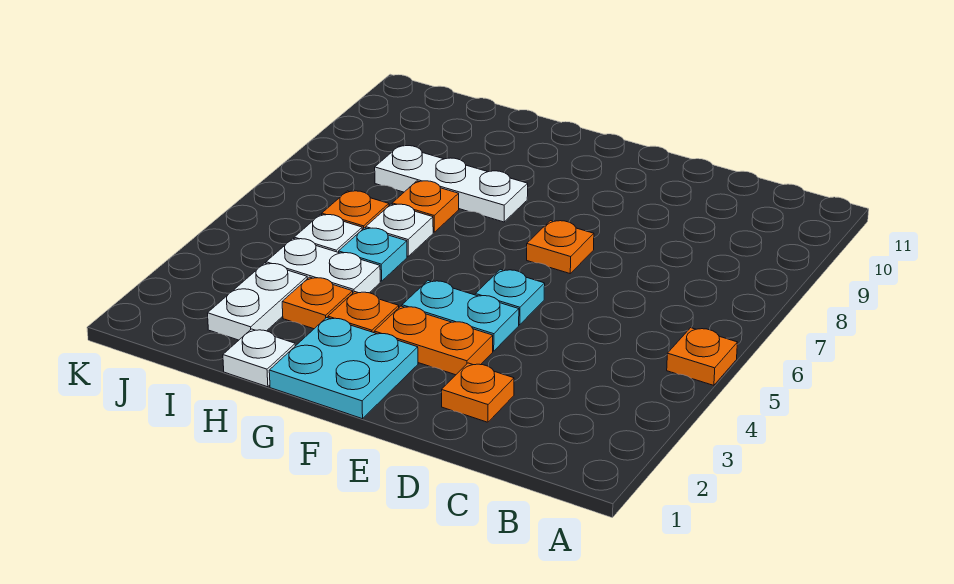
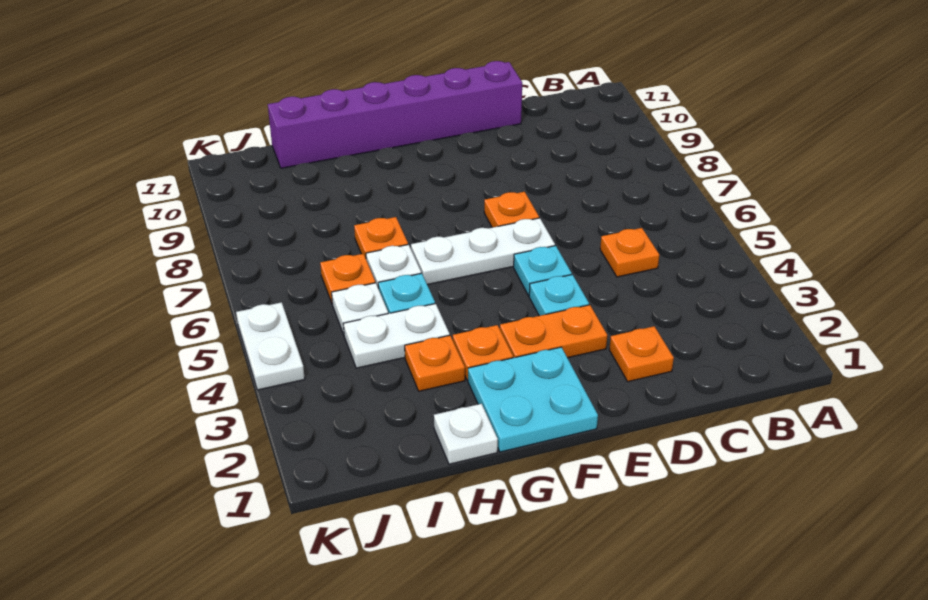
orange plate A5 level 1 -> orange plate C5 level 1
none -> purple brick D11:I11 level 1
cyan plate E4:F4 level 1 -> cyan plate E4 level 1
white plate G8:I8 level 1 -> white plate E6:G6 level 1
white plate I2:I3 level 1 -> white plate K4:K5 level 1

